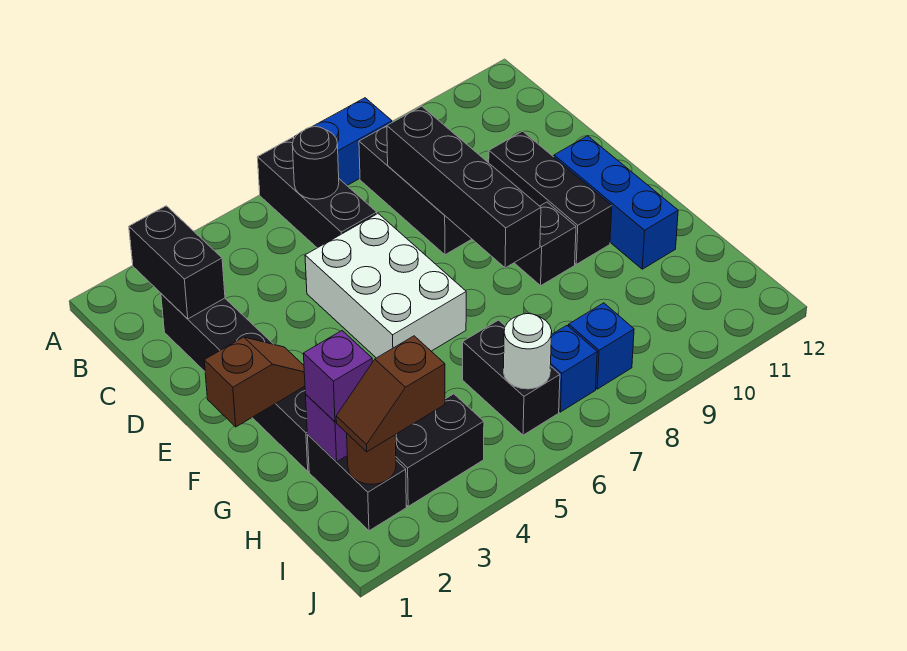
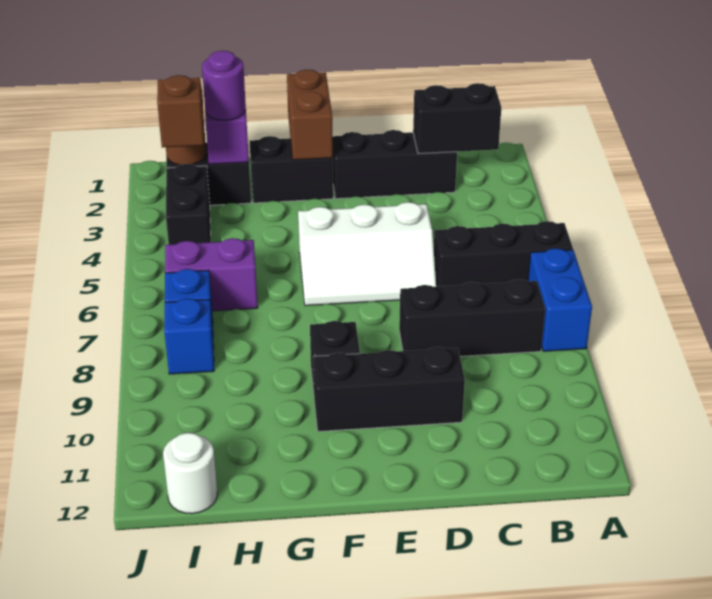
black round brick B6 level 2 -> none
black brick C8:F8 level 2 -> none
white brick D5:F6 level 1 -> white slope D5:F6 level 1 top 5
blue brick E11:G11 level 1 -> none
brown slope F1:F2 level 2 top 1 -> brown brick F1:F2 level 2
purple brick H2 level 3 -> purple round brick H2 level 3
black brick H6:I6 level 1 -> purple brick H6:I6 level 1
white round brick I6 level 2 -> white round brick I12 level 1

